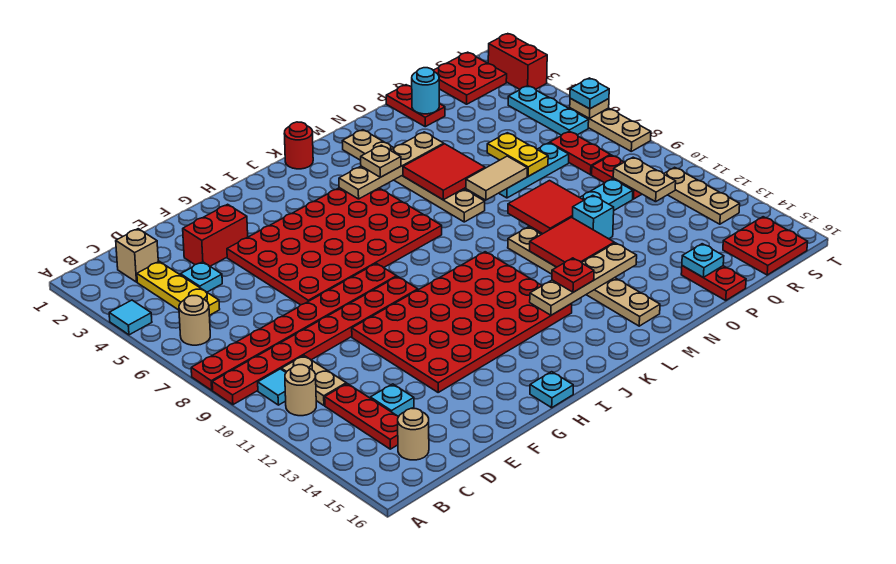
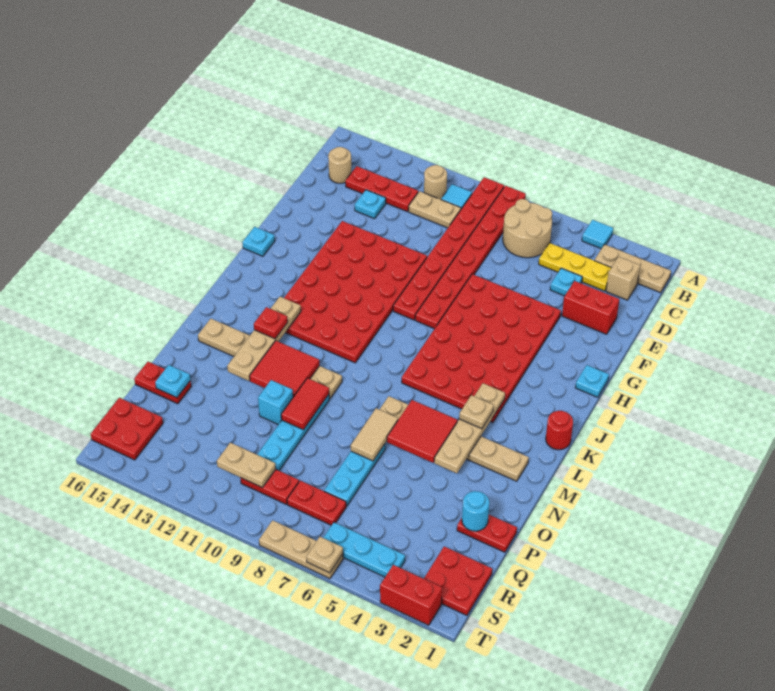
tan round brick B6 level 1 -> tan round brick B6:C7 level 1
red brick E3:F3 level 1 -> red brick E2:E3 level 1
red tile N9:O10 level 2 -> red tile N10:O10 level 2
yellow plate P6:P7 level 2 -> none
tan plate S11:S13 level 1 -> tan plate B1:B3 level 1
cyan plate T6 level 3 -> cyan plate H1 level 1

